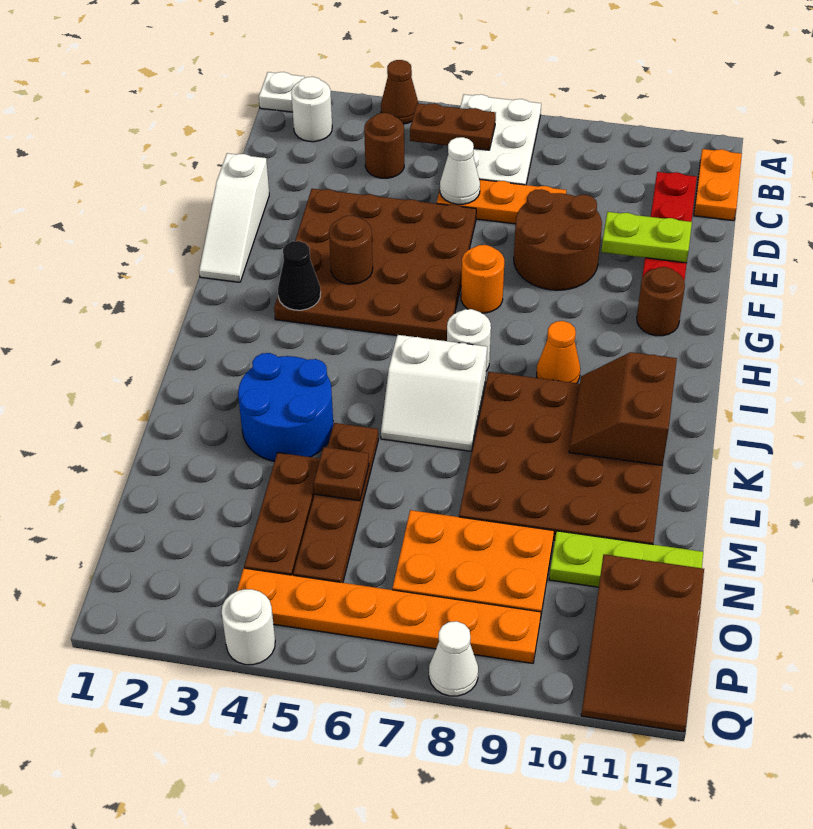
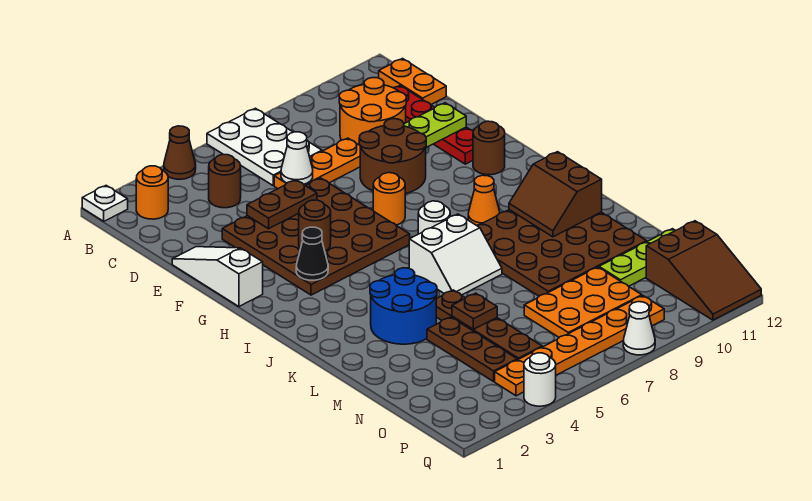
white round brick B2 level 1 -> orange round brick B2 level 1
brown plate B5:B6 level 2 -> brown plate E4:E5 level 2
none -> orange round brick C9:D10 level 1
white slope E1:G1 level 1 top E -> white slope E1:G1 level 1 top G

